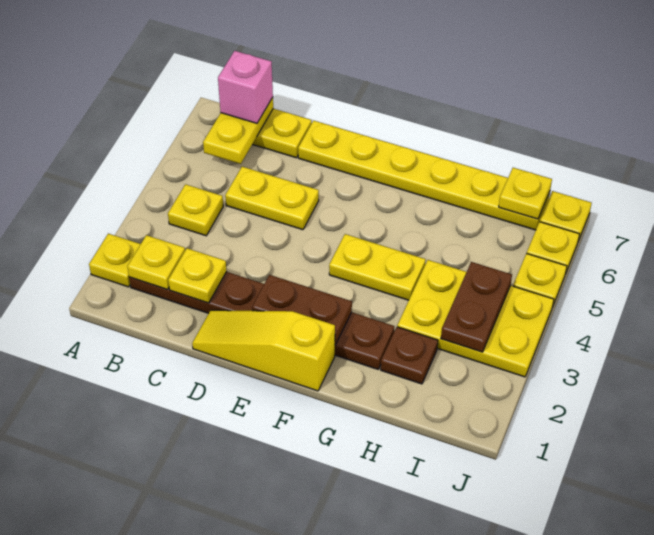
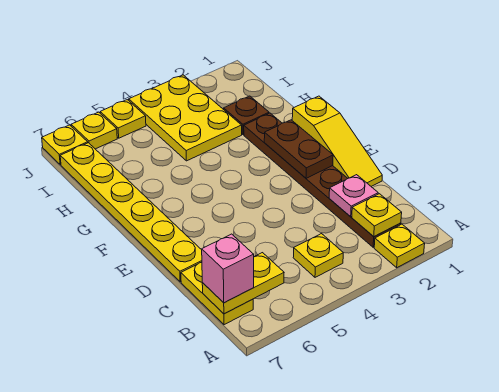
yellow plate C2 level 2 -> pink plate C2 level 2
yellow plate C5:D5 level 1 -> none
yellow plate F4:G4 level 1 -> none
brown plate I3:I4 level 2 -> none
yellow plate I7 level 2 -> none

